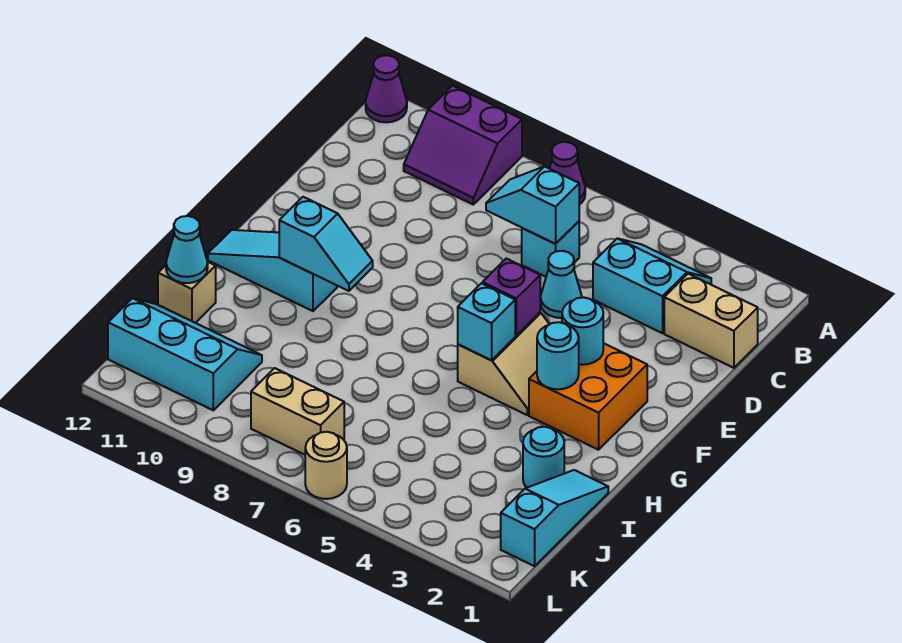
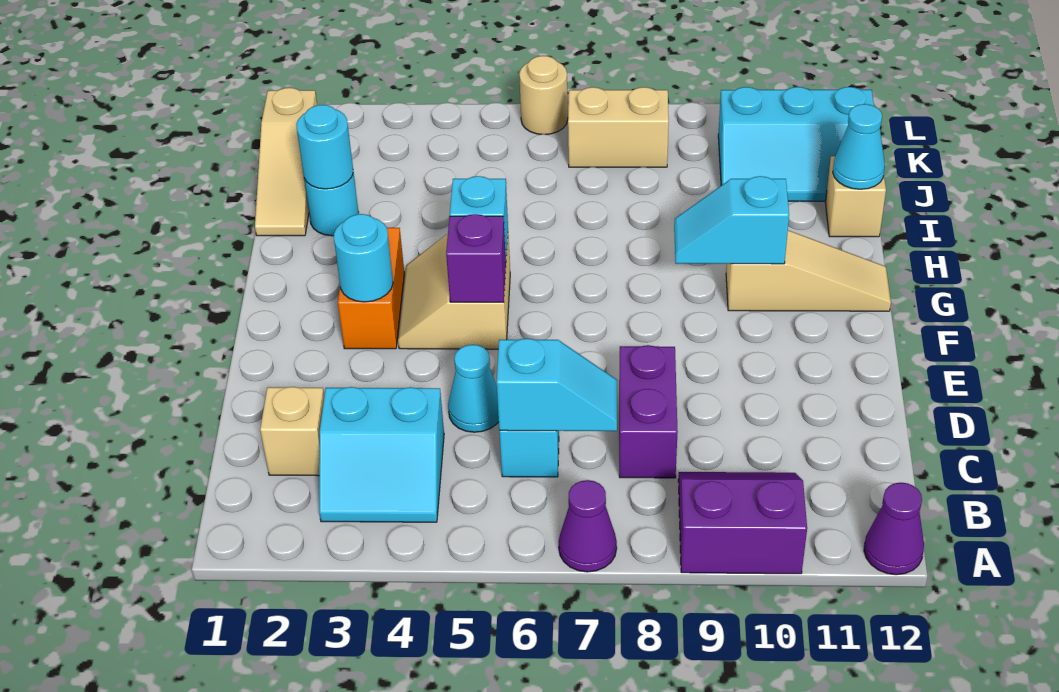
tan brick C1:C2 level 1 -> tan brick C2 level 1
none -> purple brick C8:D8 level 1
orange brick F2:G3 level 1 -> orange brick F3:G3 level 1
cyan round brick G3 level 2 -> cyan round brick I2 level 2
cyan slope G10:G12 level 1 top 10 -> tan slope G10:G12 level 1 top 10
cyan slope I1:K1 level 1 top K -> tan slope I1:K1 level 1 top K

